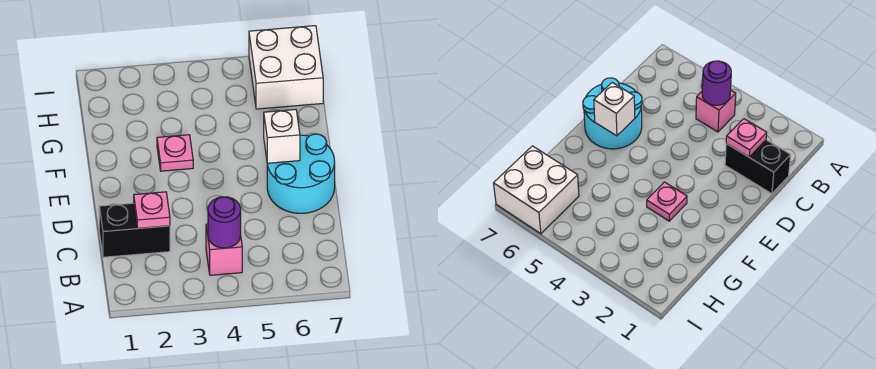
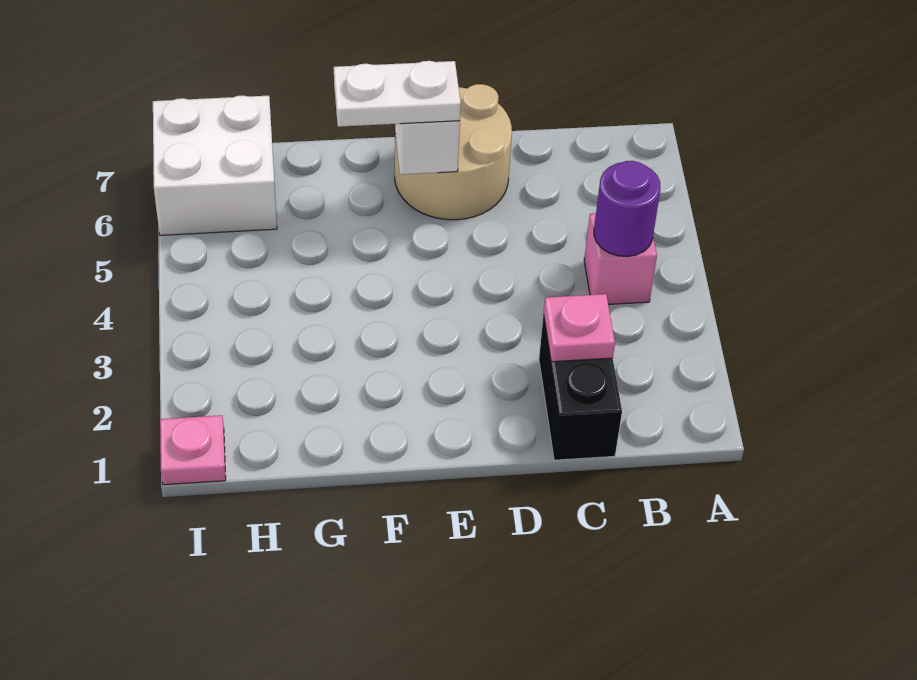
cyan round brick D6:E7 level 1 -> tan round brick D6:E7 level 1
none -> white plate E6:F6 level 3
pink plate F3 level 1 -> pink plate I1 level 1

